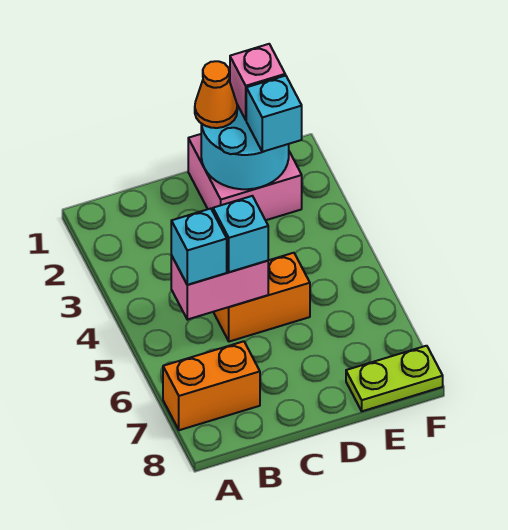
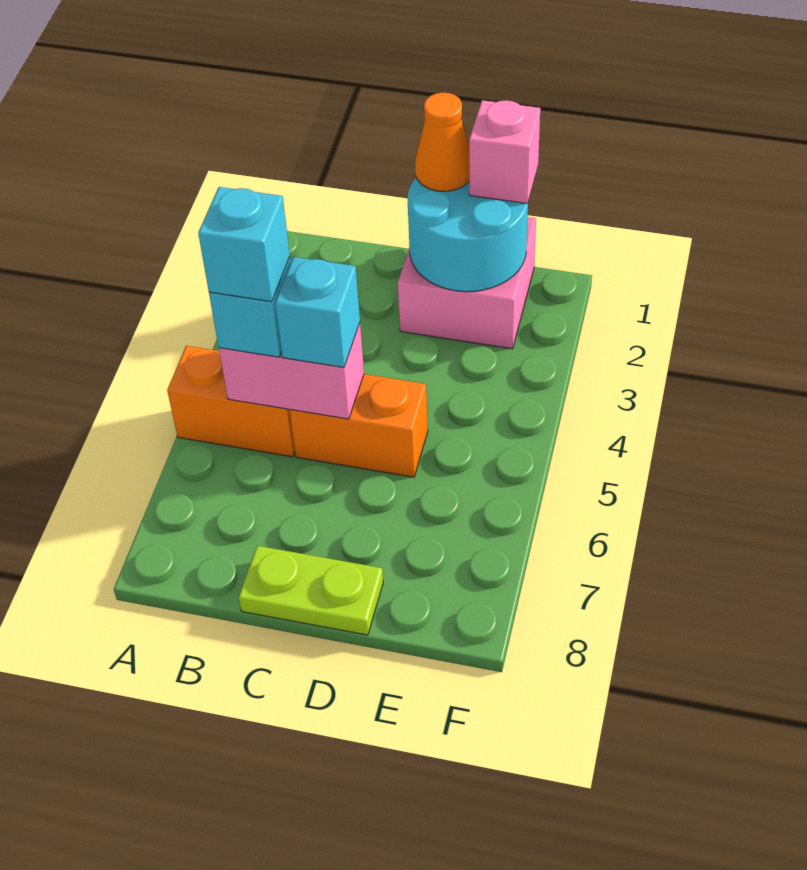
orange brick A7:B7 level 1 -> orange brick A5:B5 level 1
cyan brick E2 level 3 -> cyan brick B5 level 4
lime plate E8:F8 level 1 -> lime plate C8:D8 level 1

